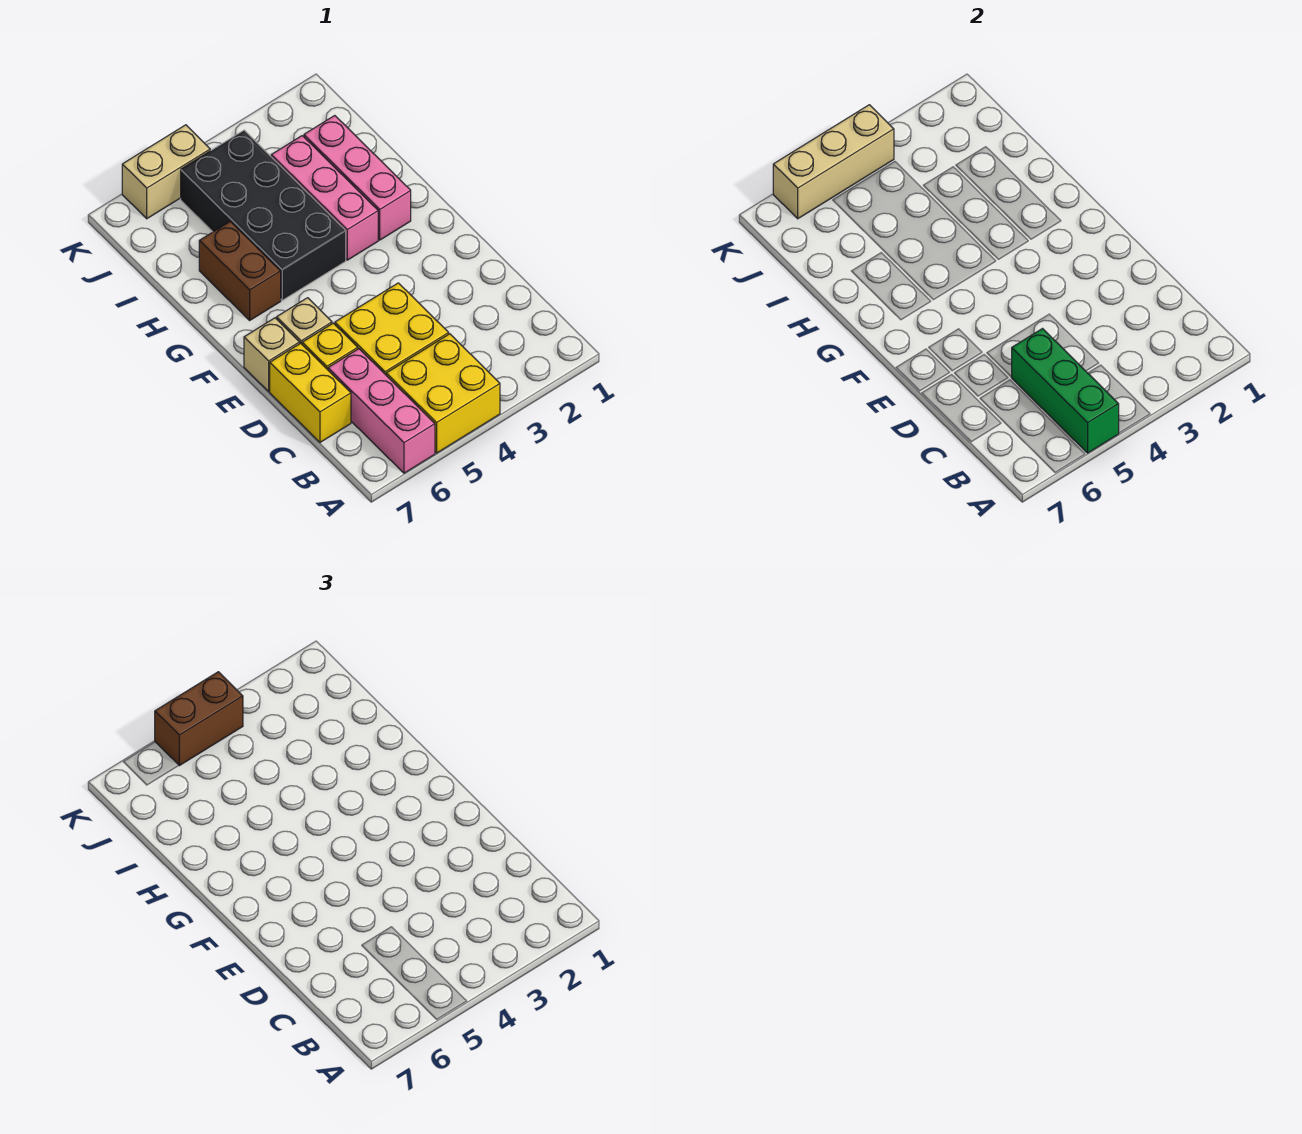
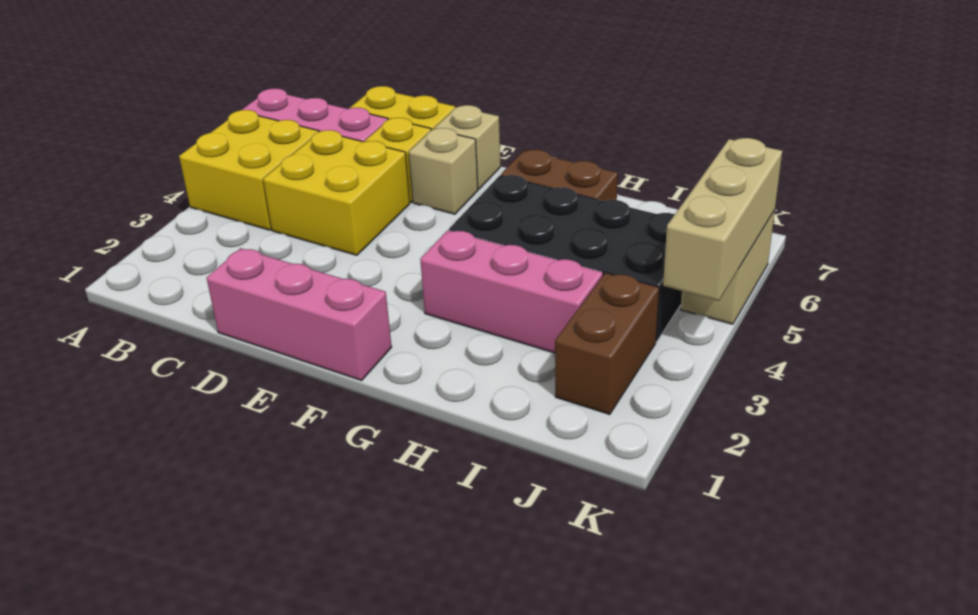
green brick A5:C5 level 2 -> none
pink brick G2:I2 level 1 -> pink brick D1:F1 level 1
brown brick K4:K5 level 3 -> brown brick J2:J3 level 1

